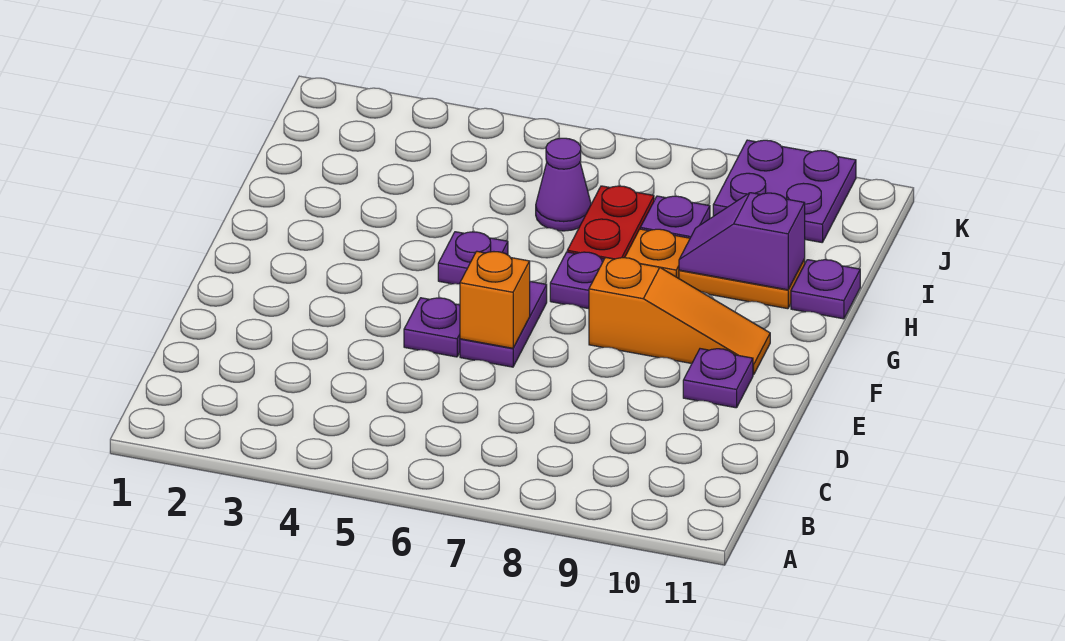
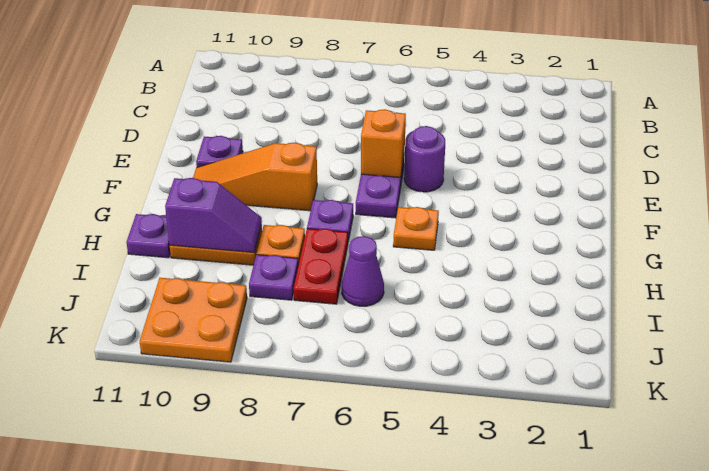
purple plate E5 level 1 -> purple round brick E5 level 1
purple plate G5 level 1 -> orange plate G5 level 1
purple plate J9:K10 level 1 -> orange plate J9:K10 level 1

